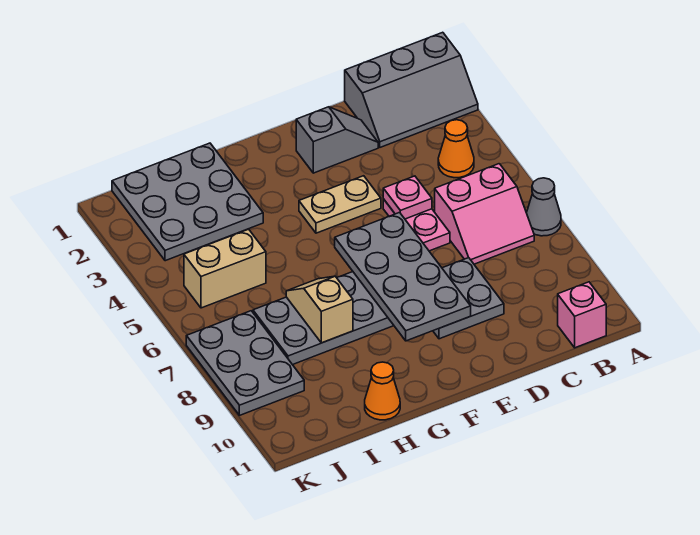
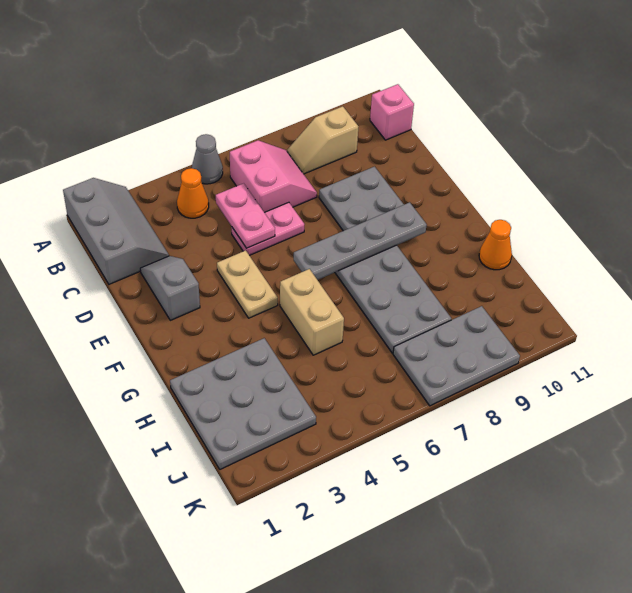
grey cone A7 level 1 -> grey cone A5 level 1
pink plate D5 level 2 -> pink plate C5:D5 level 2
grey plate E6:F9 level 2 -> grey plate F6:F9 level 2
tan slope H7:H8 level 2 top 8 -> tan slope B8:B9 level 1 top 9
tan brick I5:J5 level 1 -> tan brick G5:H5 level 1

